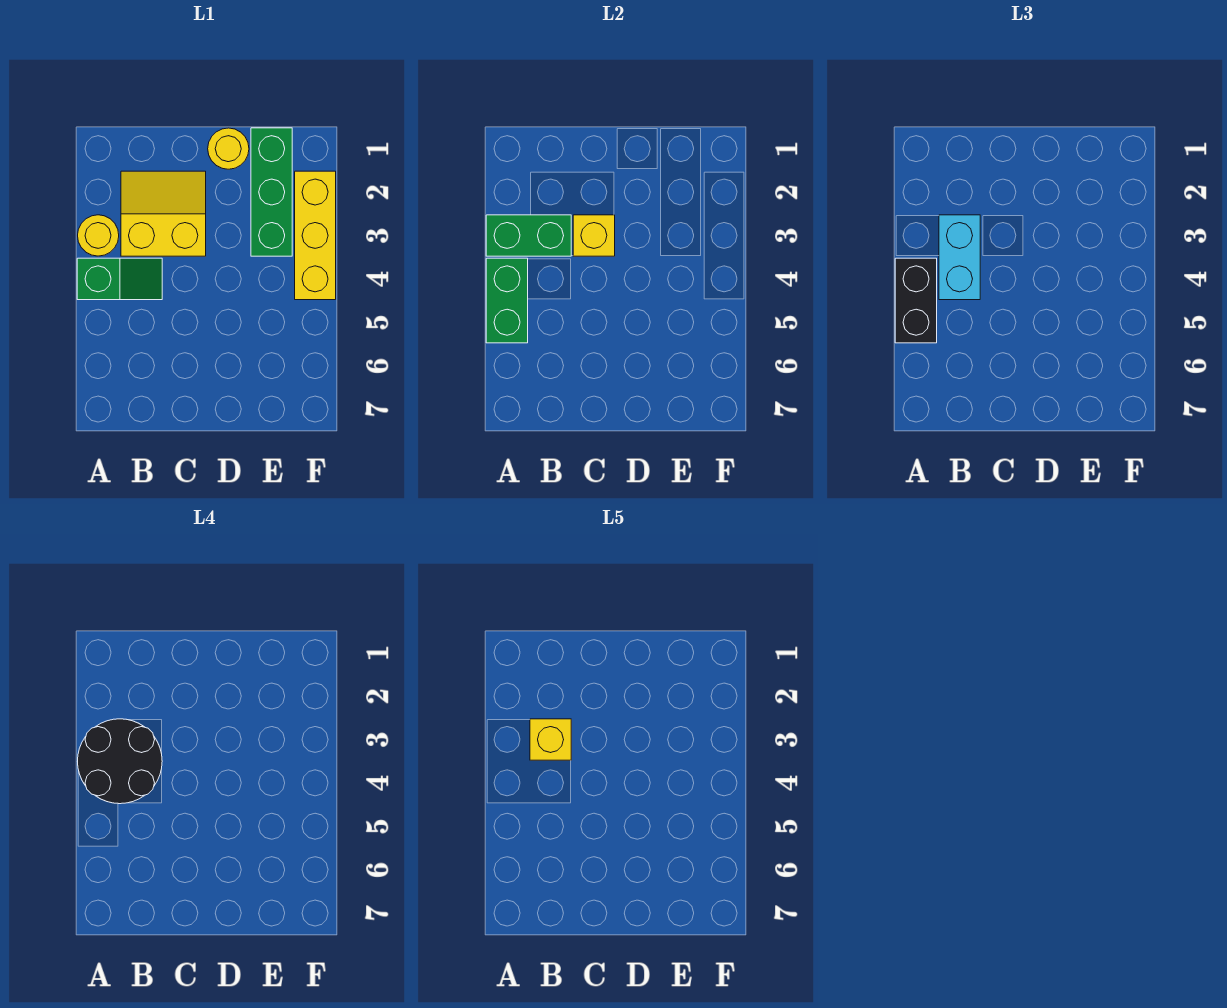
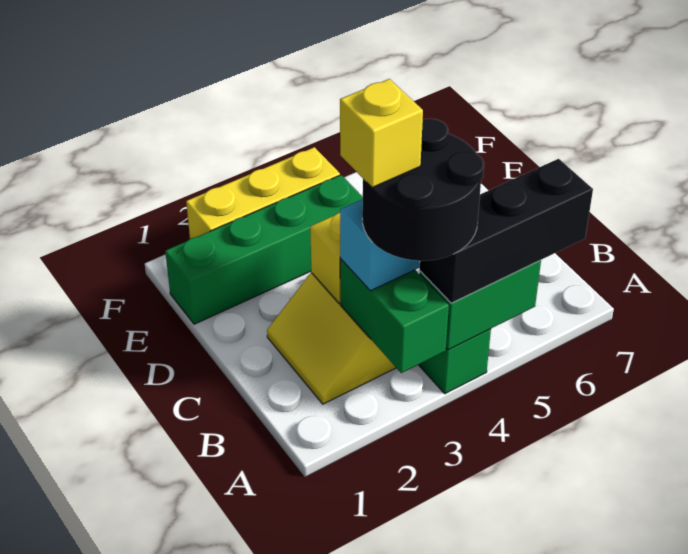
yellow round brick A3 level 1 -> none
black brick A4:A5 level 3 -> black brick A4:A6 level 3
yellow round brick D1 level 1 -> none
green brick E1:E3 level 1 -> green brick E1:E4 level 1

